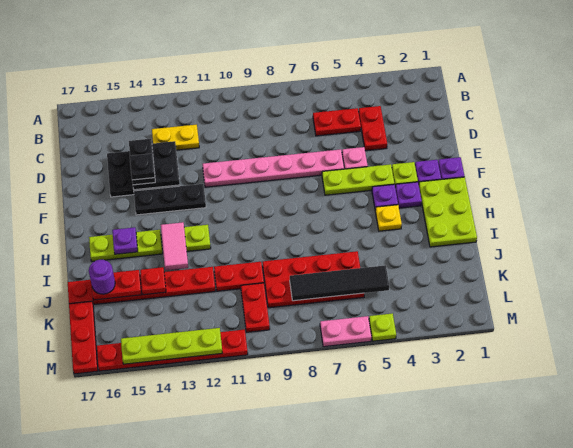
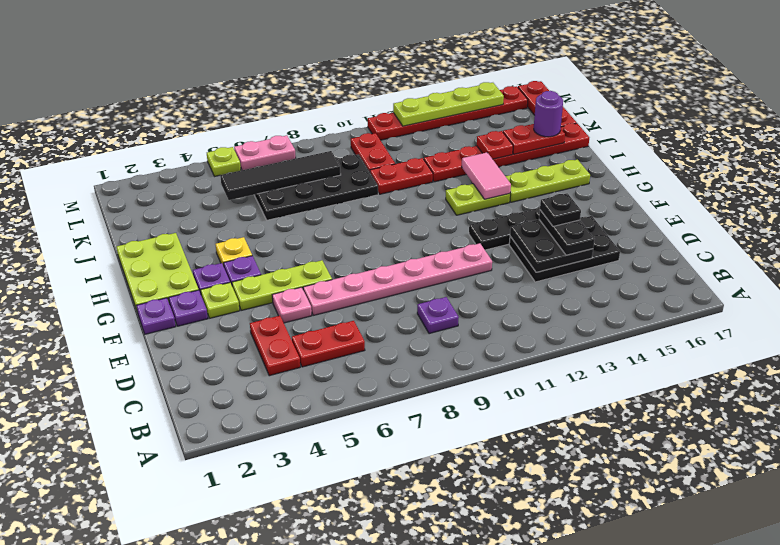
yellow plate C12:C13 level 1 -> none
purple plate H15 level 2 -> purple plate C9 level 1
red plate J6:K9 level 1 -> black plate J6:K9 level 1

